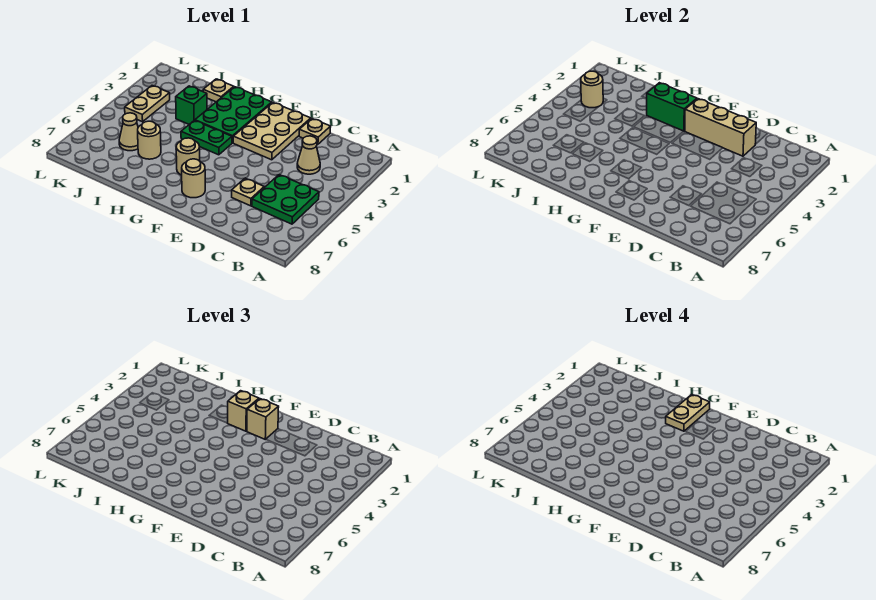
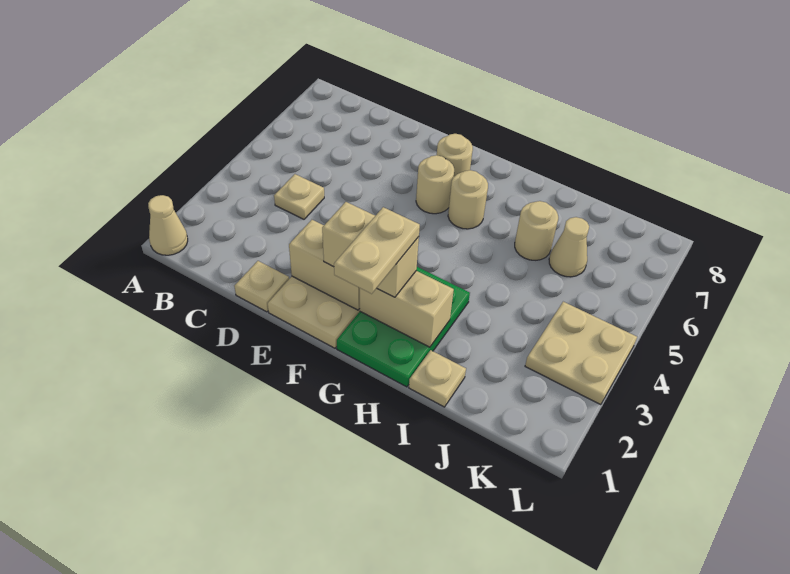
green plate B5:C6 level 1 -> none
tan cone C3 level 1 -> tan cone A1 level 1
tan brick D2:F2 level 2 -> tan brick E2:F2 level 2
tan plate D6 level 1 -> tan plate C4 level 1
green brick G2:H2 level 2 -> tan brick G2:H2 level 2
green plate G4:H4 level 1 -> none
green brick I3 level 1 -> none
tan plate K3:K4 level 1 -> tan plate K3:L4 level 1
tan round brick K3 level 2 -> tan round brick F6 level 1

